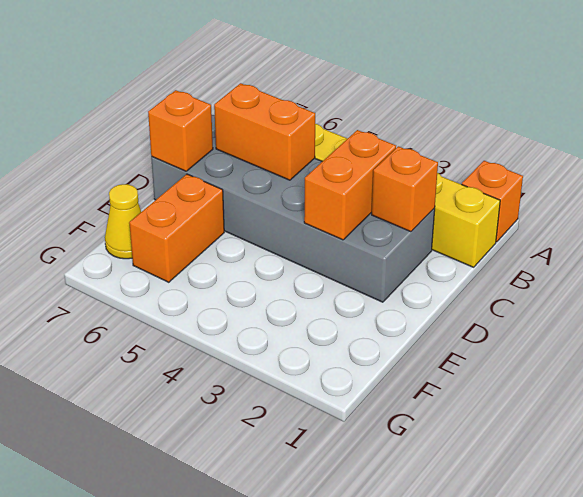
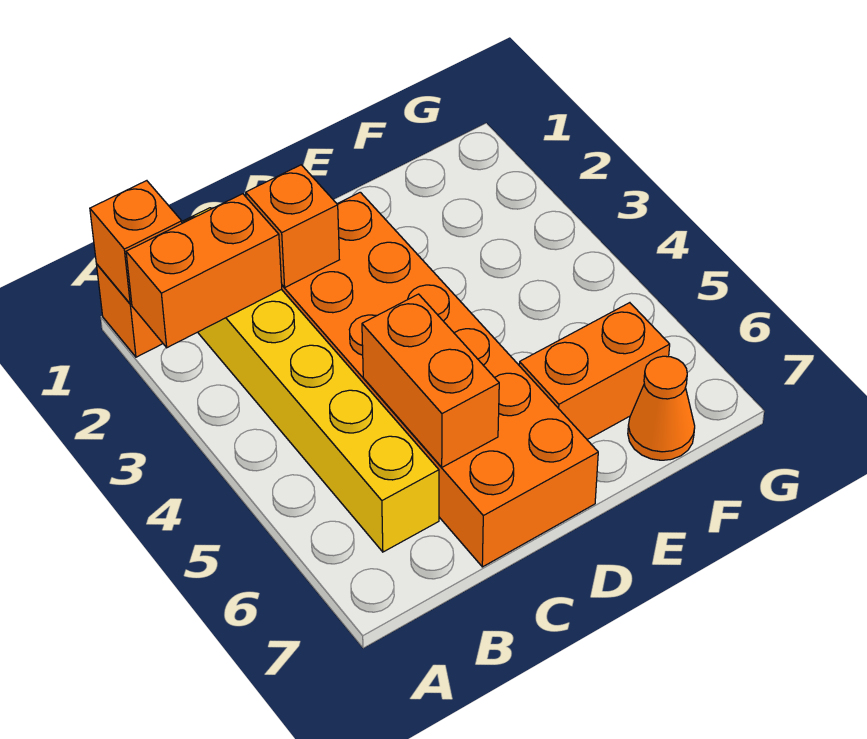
grey brick C2:D7 level 1 -> orange brick C2:D7 level 1
orange brick C3:D3 level 2 -> orange brick A2:B2 level 2
orange brick D7 level 2 -> orange brick A1 level 2
yellow cone F7 level 1 -> orange cone F7 level 1

